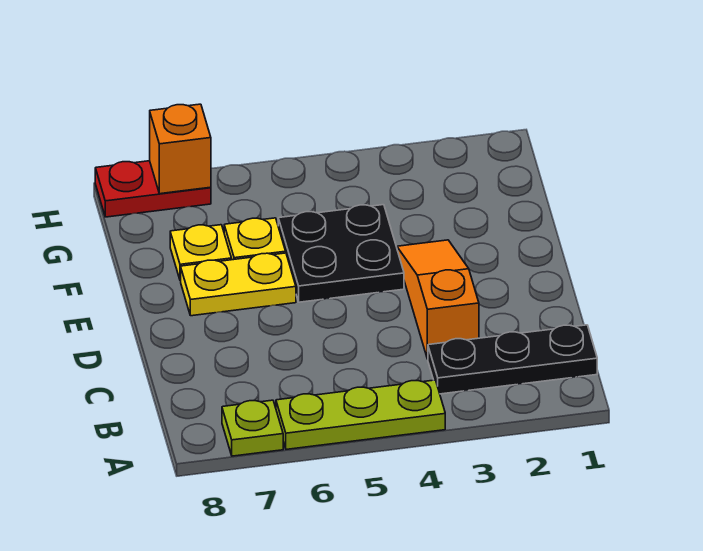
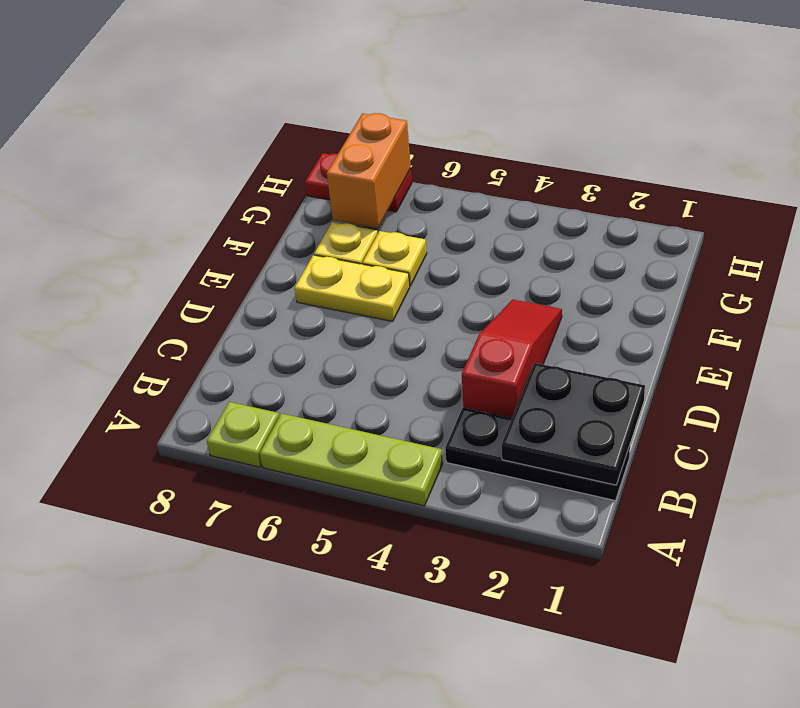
orange slope C3:E3 level 1 top C -> red slope C3:E3 level 1 top C
black plate E4:F5 level 1 -> black plate B1:C2 level 2
orange brick H7 level 2 -> orange brick G7:H7 level 2

